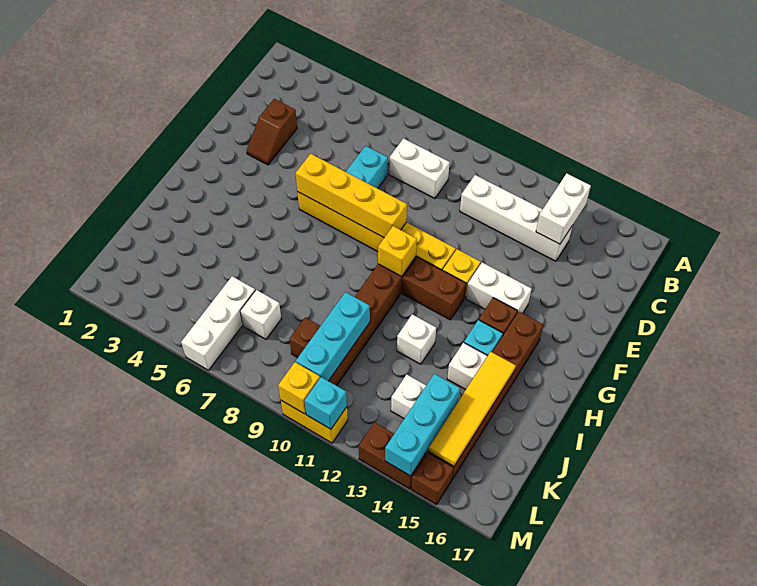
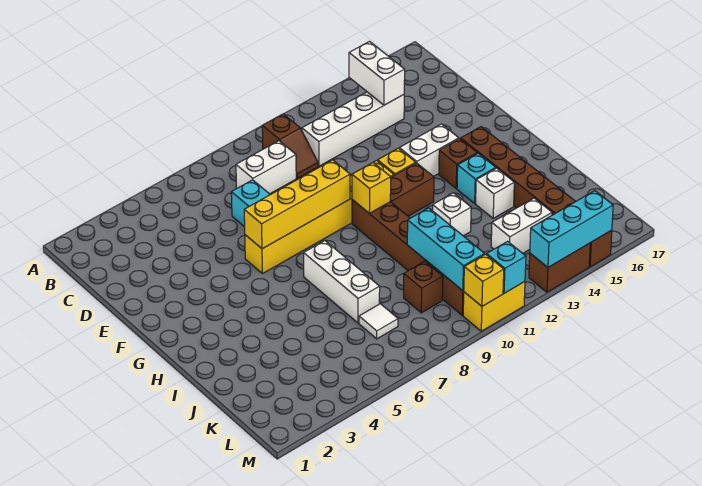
brown slope D3:E3 level 1 top D -> brown slope B10:C10 level 1 top B
yellow tile I15:L15 level 2 -> none
white brick K6:M6 level 1 -> white brick H7:J7 level 1
white brick K7 level 1 -> white tile K7 level 1
cyan brick K14:M14 level 2 -> cyan brick M13:M15 level 2

